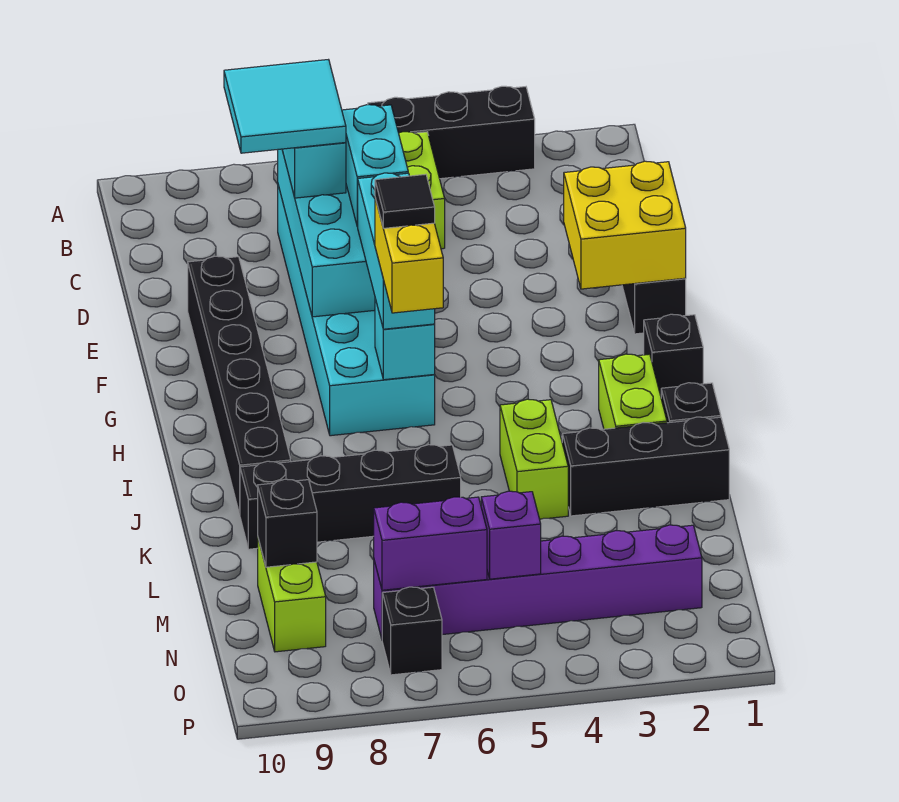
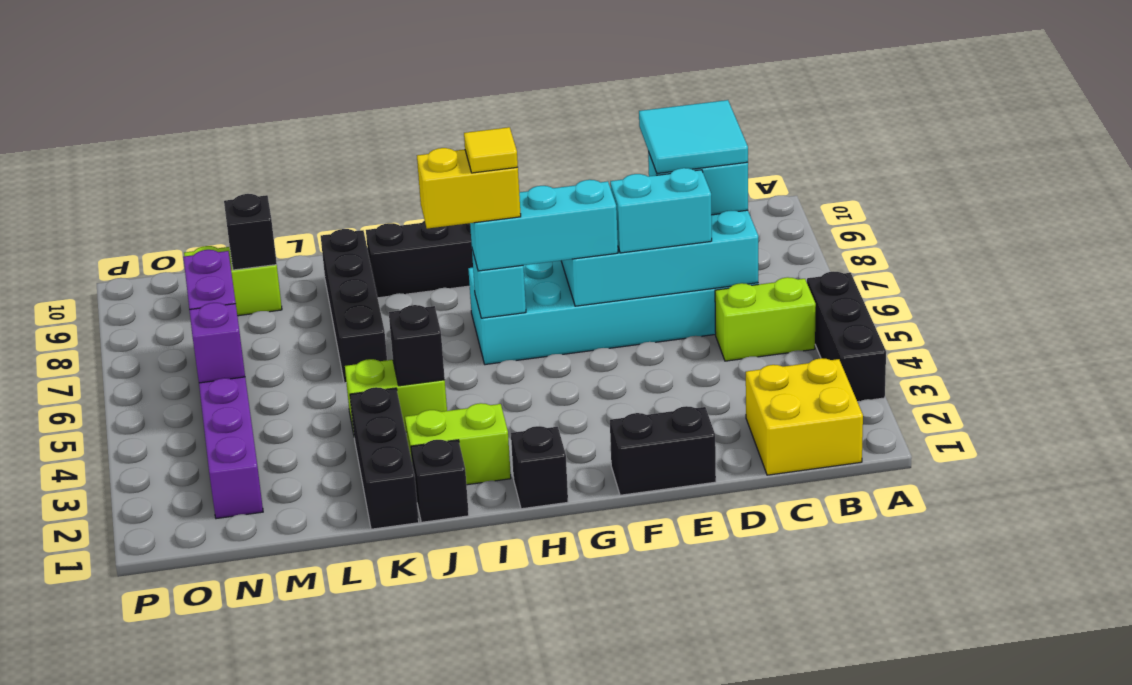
yellow brick E1:F2 level 2 -> yellow brick B1:C2 level 1
black tile H6 level 5 -> yellow tile H6 level 5
black brick O7 level 1 -> black brick J4 level 2

